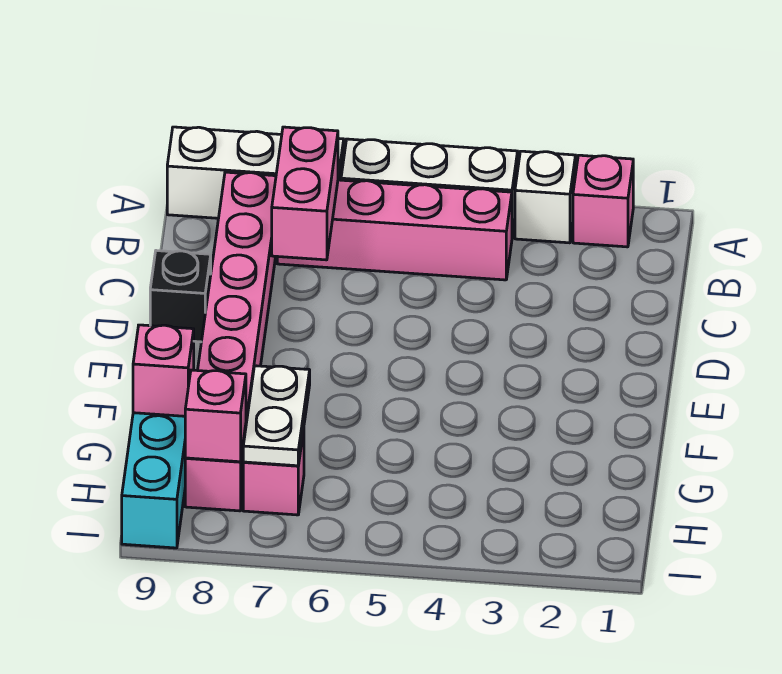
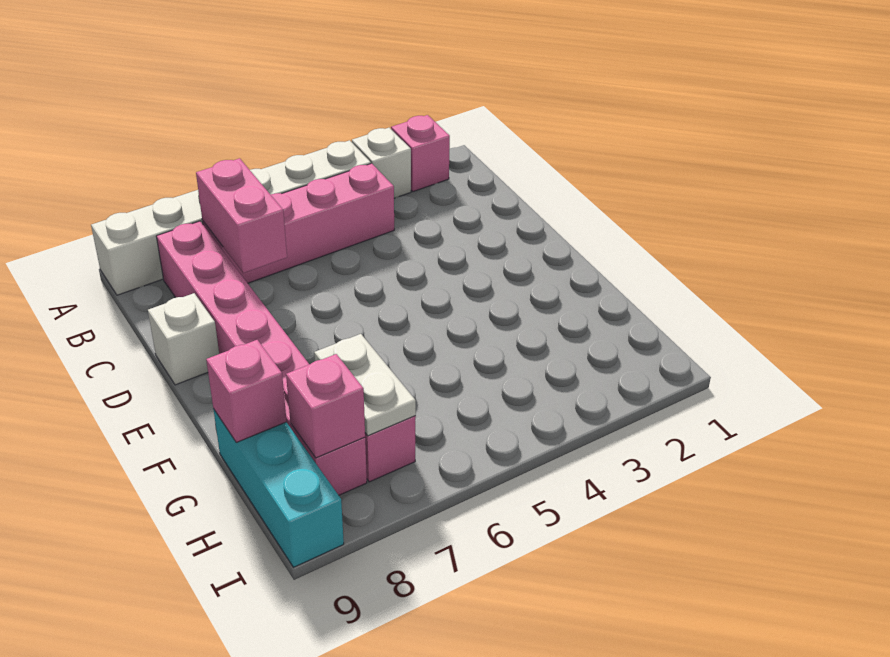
black brick D9 level 1 -> white brick D9 level 1

